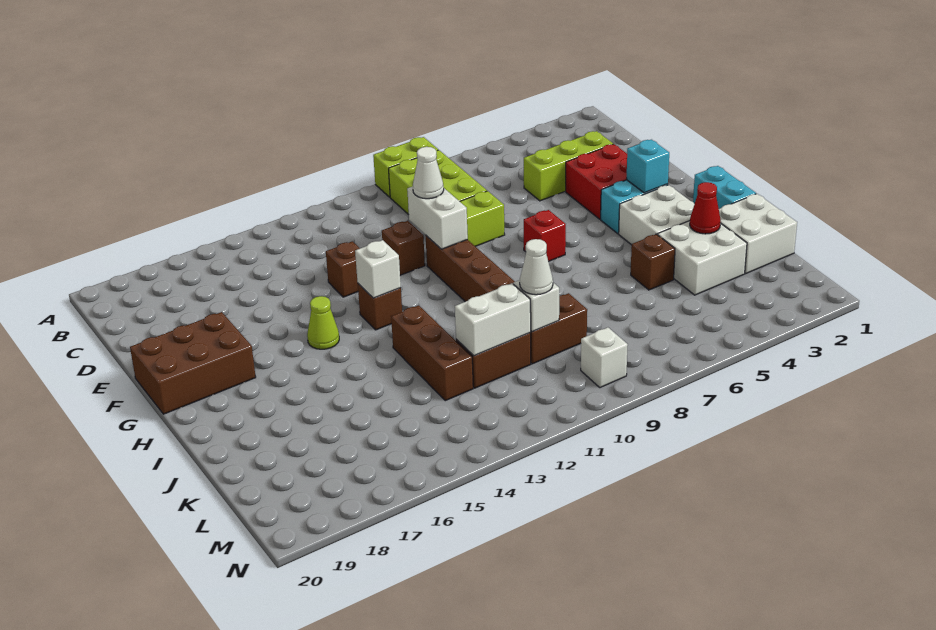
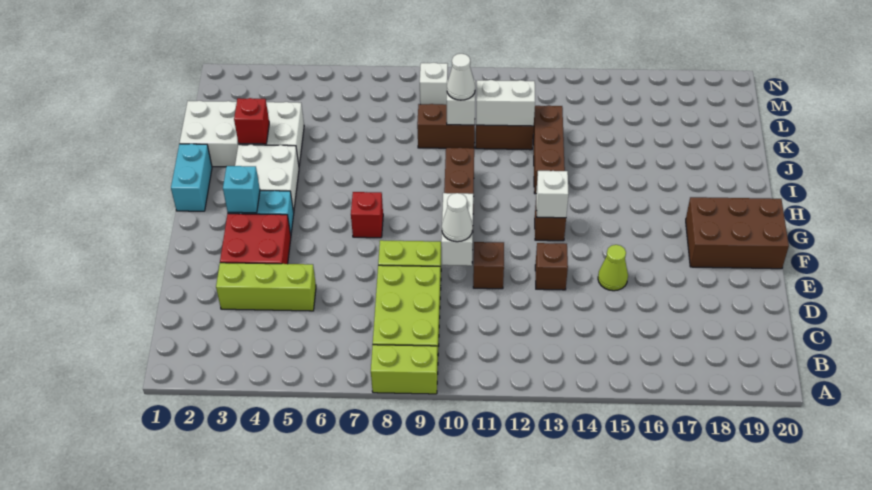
lime cone G15 level 1 -> lime cone E15 level 1
red cone J3 level 2 -> red brick J3 level 2
brown brick J5 level 1 -> none

